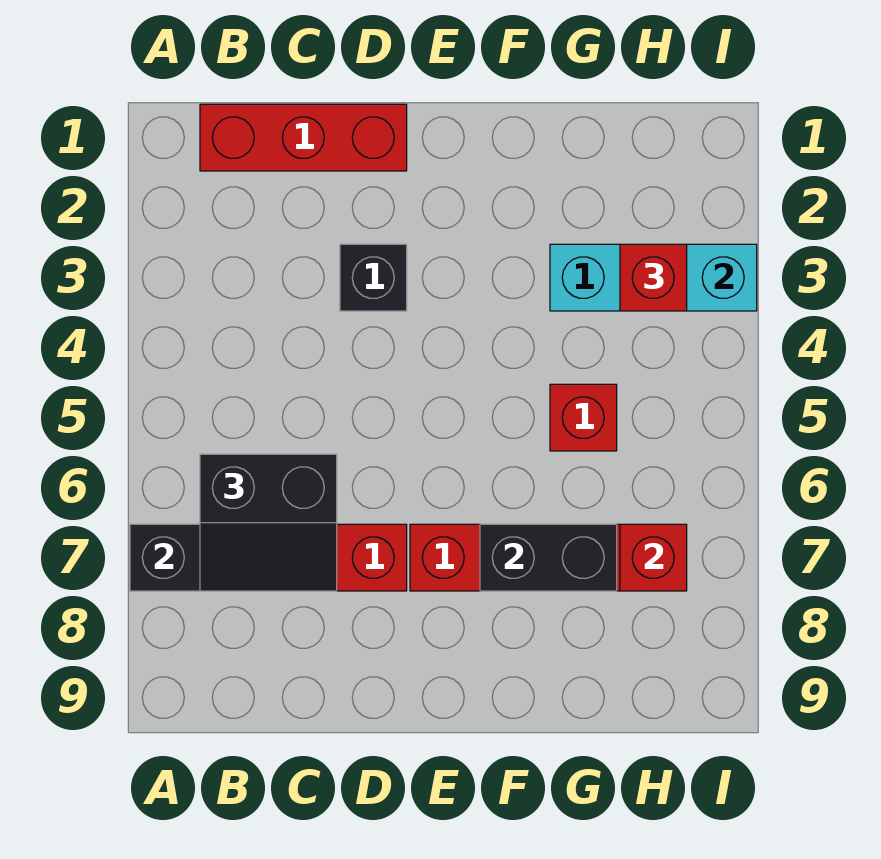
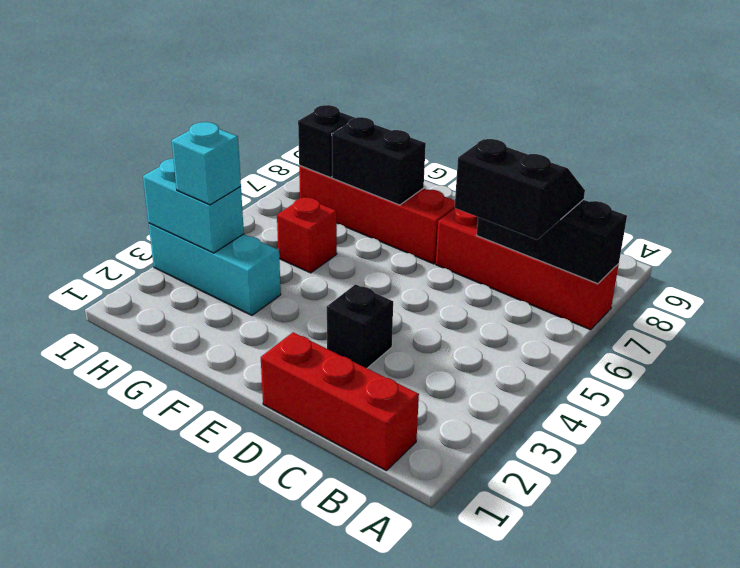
red brick H3 level 3 -> cyan brick H3 level 3
red brick H7 level 2 -> black brick H7 level 2

